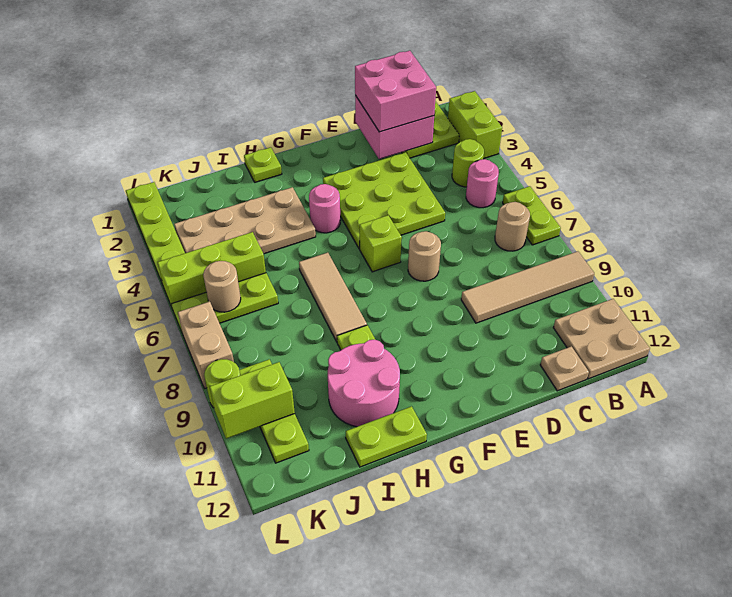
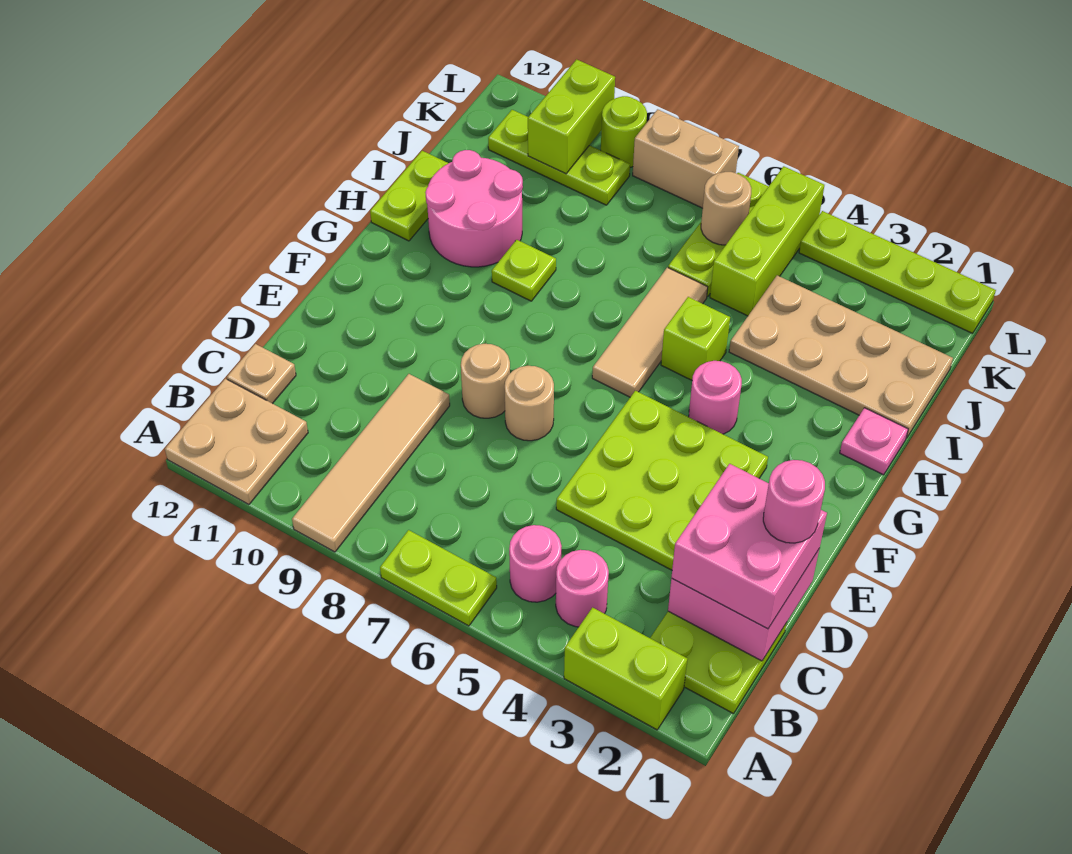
lime round brick B4 level 1 -> pink round brick B4 level 1
tan round brick B7 level 1 -> tan round brick E8 level 1
none -> pink round brick D1 level 4
lime brick F6 level 1 -> lime brick H5 level 1
lime plate H1 level 1 -> pink plate H1 level 1
tan plate H3:K4 level 1 -> tan plate I1:J4 level 1
tan tile H6:H8 level 1 -> tan tile G6:I6 level 1

